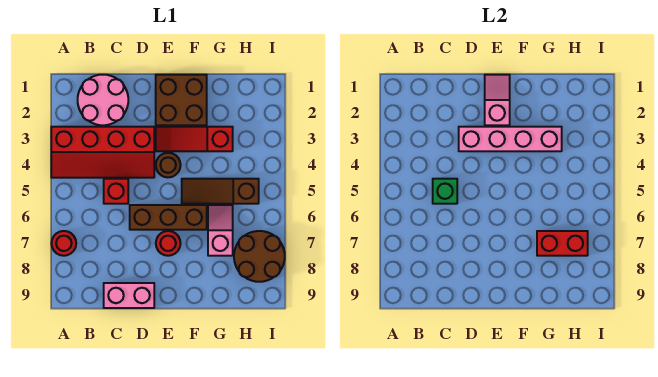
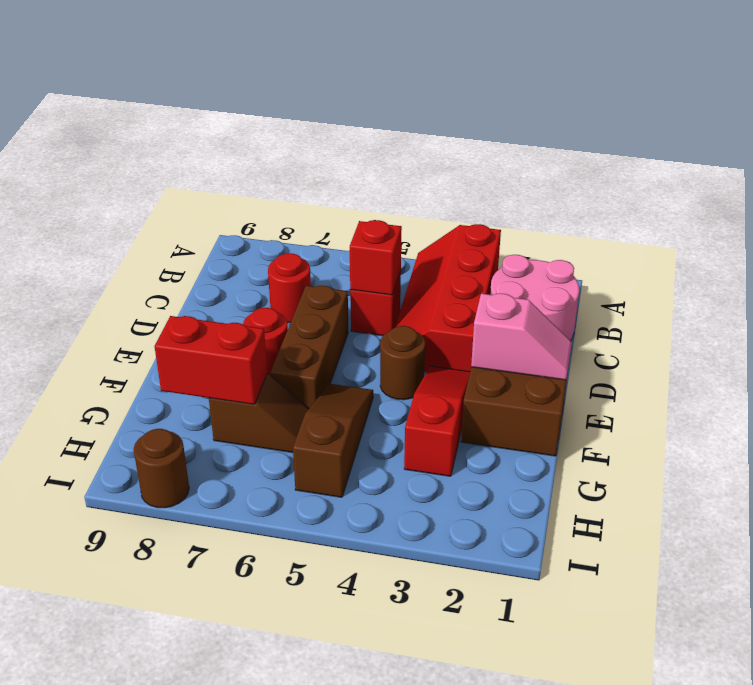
red round brick A7 level 1 -> red round brick C7 level 1
green brick C5 level 2 -> red brick C5 level 2
pink brick C9:D9 level 1 -> none
pink brick D3:G3 level 2 -> none
pink slope G6:G7 level 1 top 7 -> brown slope G6:G7 level 1 top 7
red brick G7:H7 level 2 -> red brick G7:G8 level 2
brown round brick H7:I8 level 1 -> brown round brick I8 level 1

